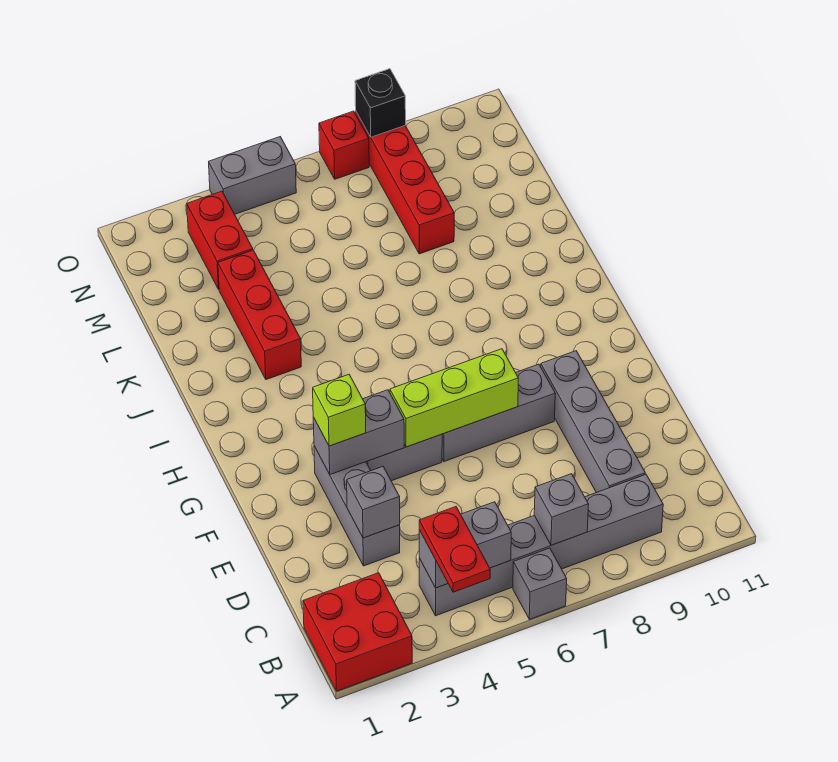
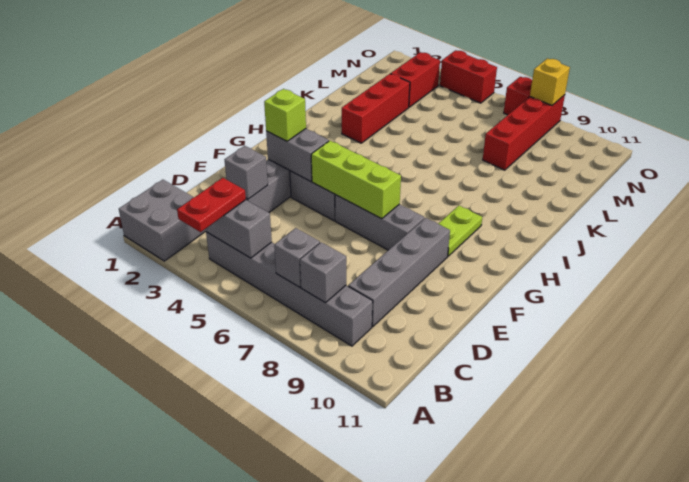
red brick A1:B2 level 1 -> grey brick A1:B2 level 1
grey brick A6 level 1 -> grey brick B8 level 2
none -> lime plate G9:H9 level 1
grey brick O4:O5 level 1 -> red brick O4:O5 level 1
black brick O8 level 2 -> yellow brick O8 level 2

